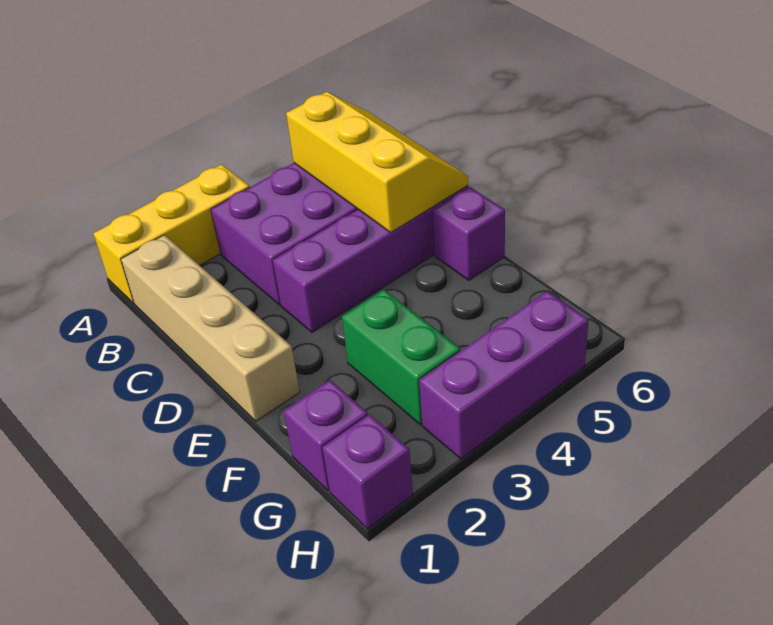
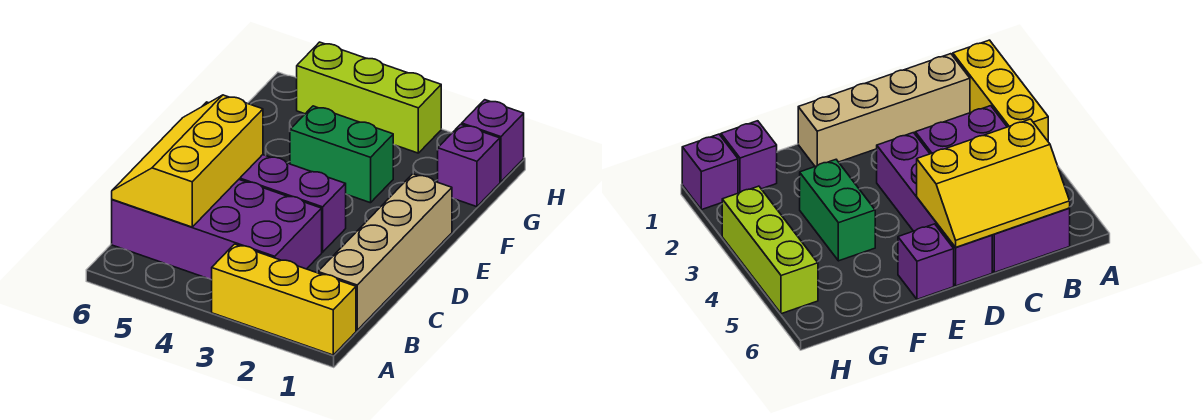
green brick F3:G3 level 1 -> green brick F3:F4 level 1
purple brick H3:H5 level 1 -> lime brick H3:H5 level 1

